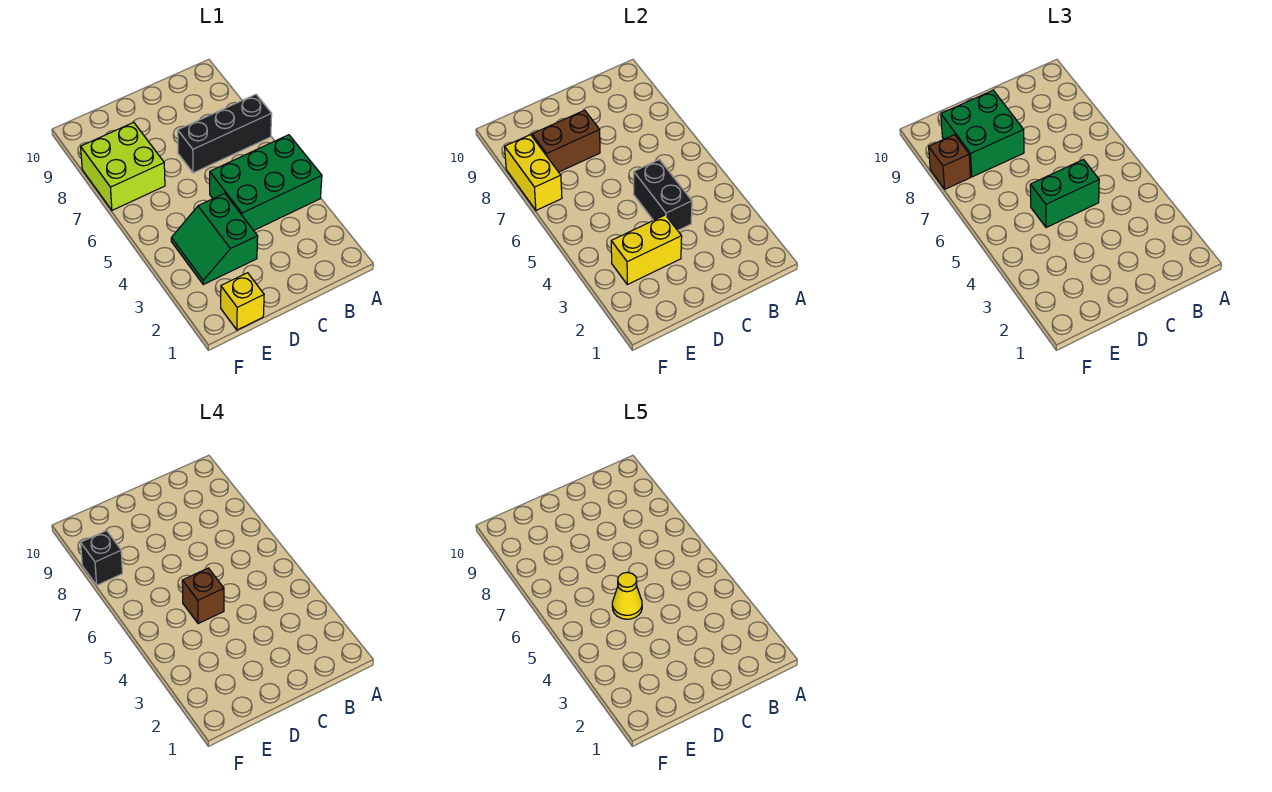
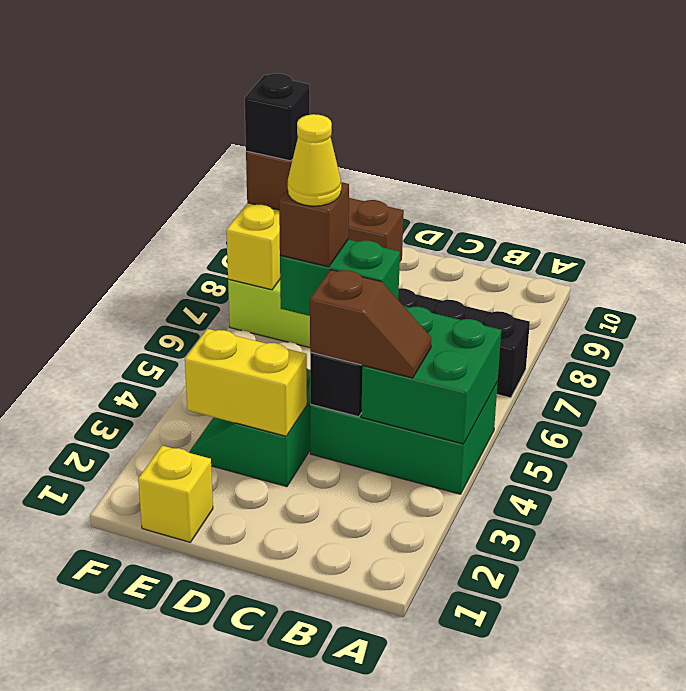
none -> brown slope B4:C4 level 3 top C
green brick D8:E9 level 3 -> green brick A4:B5 level 2

